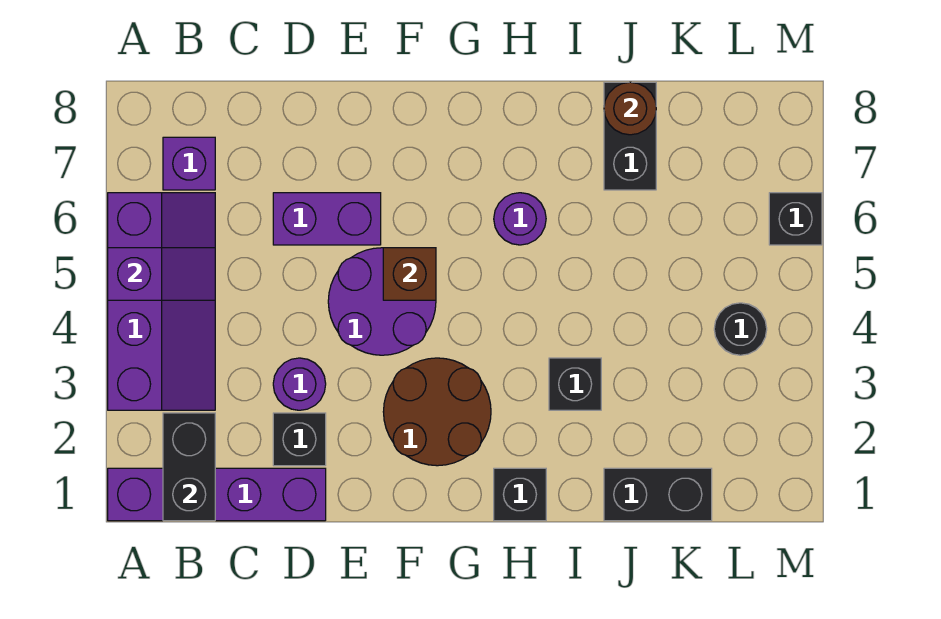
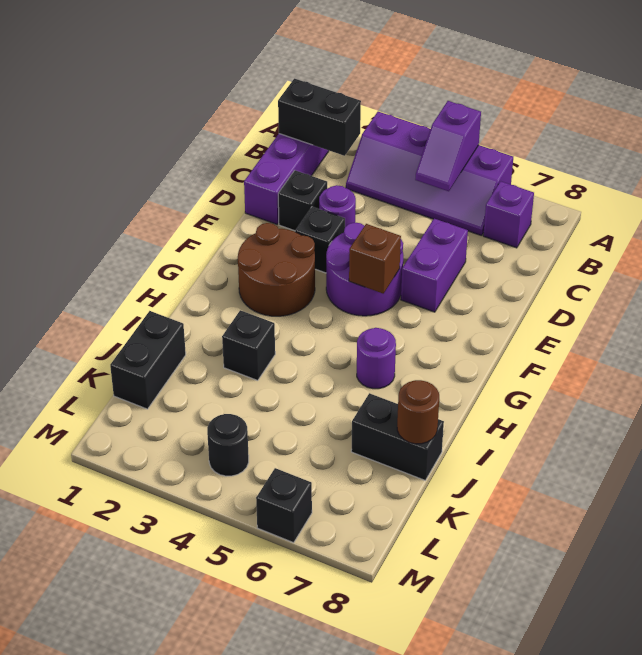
black brick H1 level 1 -> black brick E3 level 1

